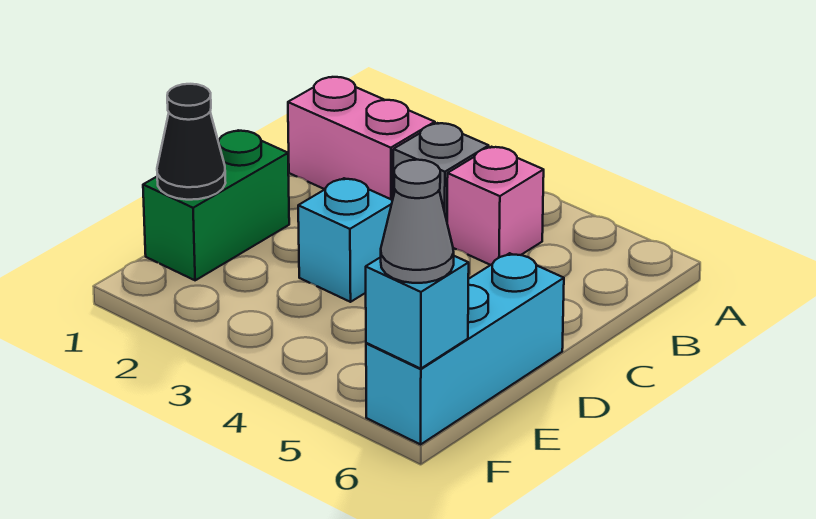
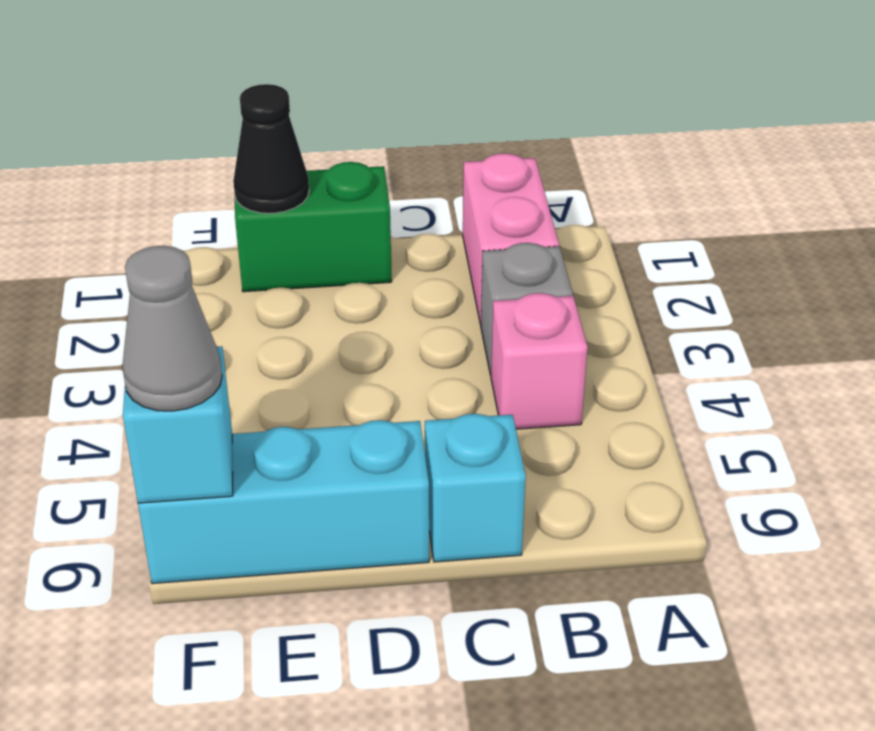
cyan brick D3 level 1 -> cyan brick C6 level 1

